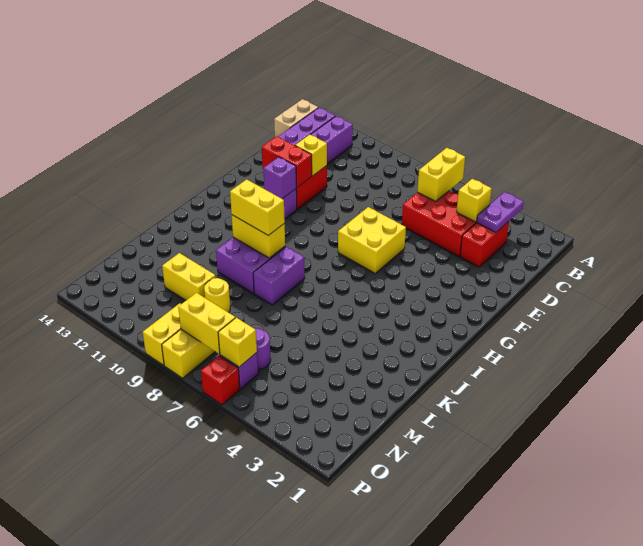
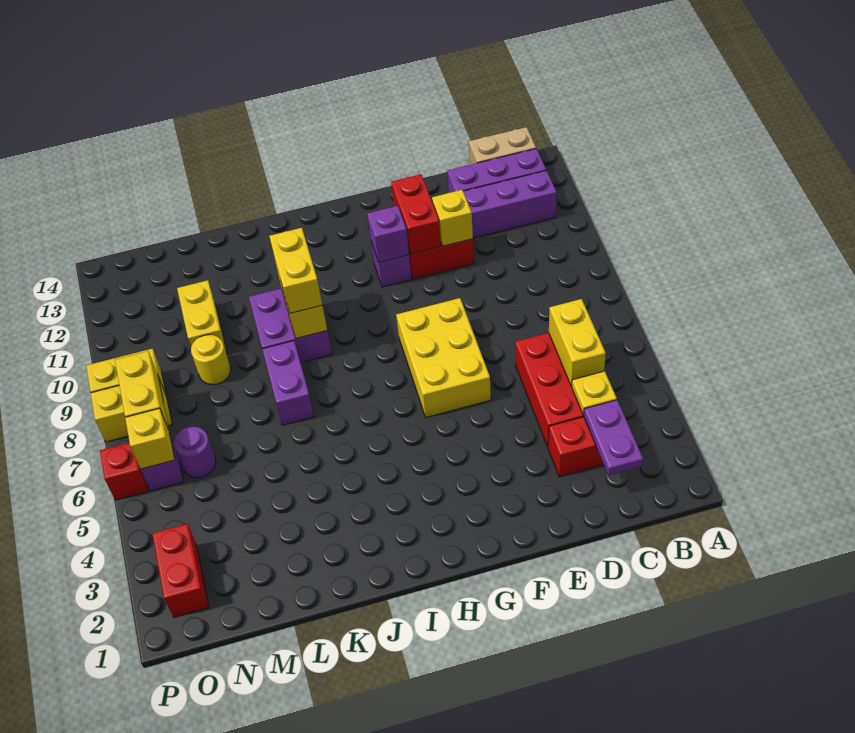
purple plate B3:C3 level 2 -> purple plate C2:C3 level 2
yellow brick B6:C6 level 2 -> yellow brick C5:C6 level 2
yellow brick C4 level 2 -> yellow plate C4 level 2
yellow brick F6:G7 level 1 -> yellow brick F6:G8 level 1
purple brick J8:K8 level 1 -> purple brick K7:K8 level 1
none -> red brick O2:O3 level 1

